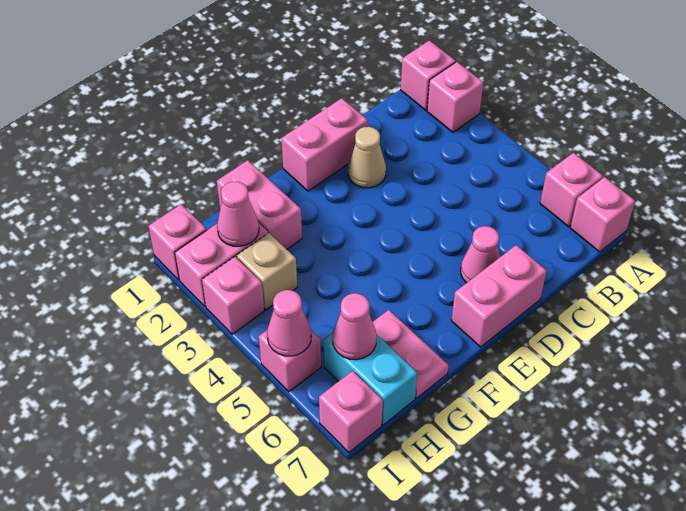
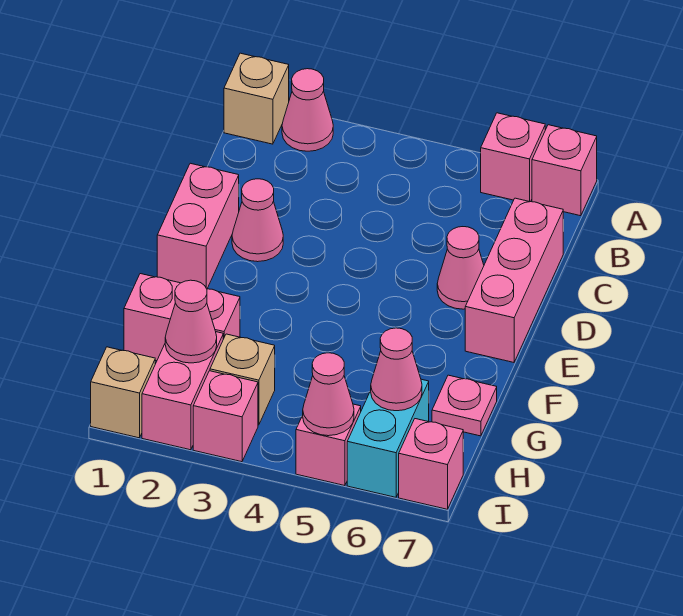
pink brick A1 level 1 -> tan brick A1 level 1
pink brick A2 level 1 -> pink cone A2 level 1
tan cone D2 level 1 -> pink cone D2 level 1
pink brick D7:E7 level 1 -> pink brick C7:E7 level 1
pink plate G6:G7 level 1 -> pink plate G7 level 1
cyan brick H6:H7 level 1 -> cyan brick H6:I6 level 1
pink brick I1 level 1 -> tan brick I1 level 1

